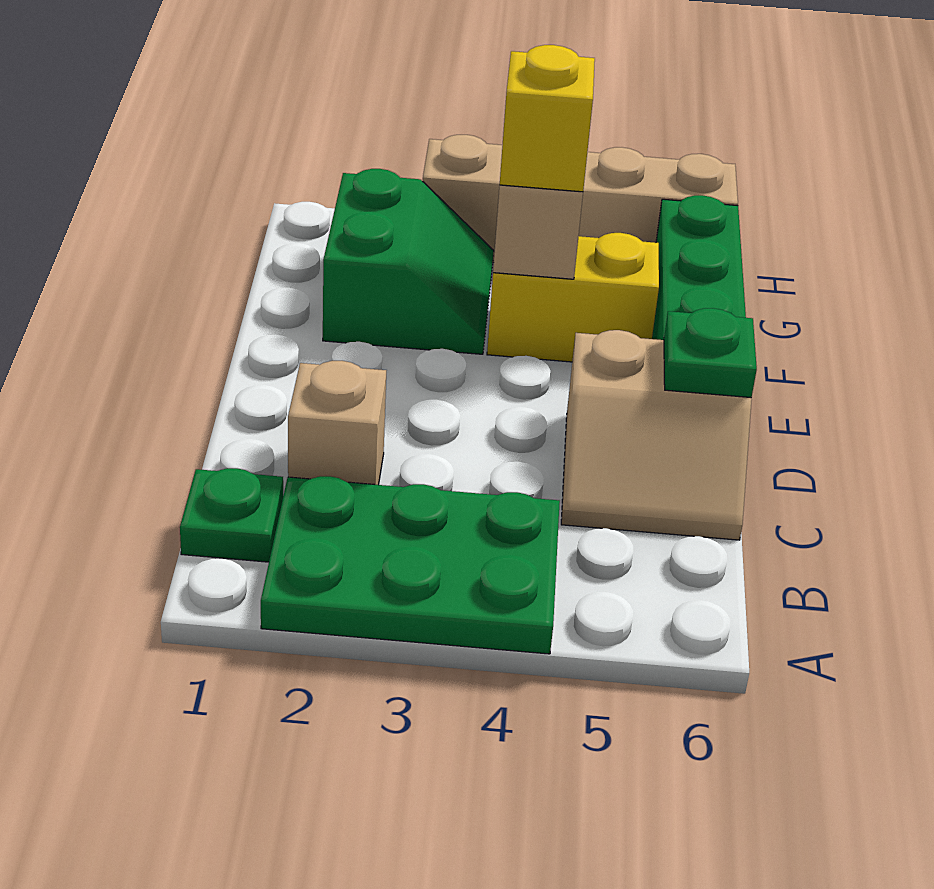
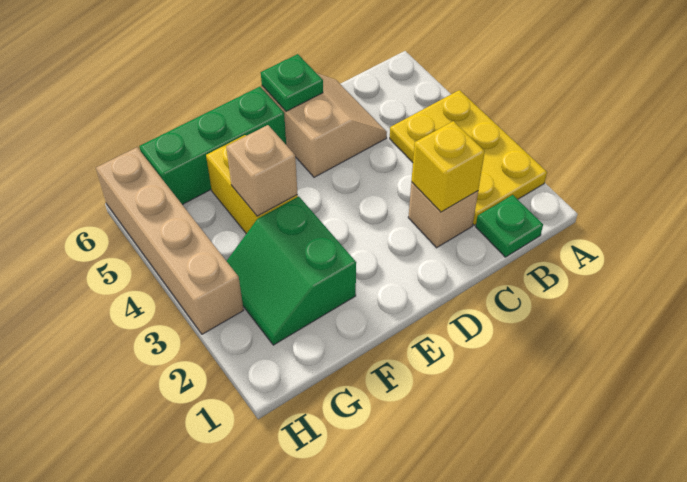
green plate A2:B4 level 1 -> yellow plate A2:B4 level 1
green slope F2:G3 level 1 top 2 -> green slope F2:G3 level 1 top F
yellow brick F4 level 3 -> yellow brick C2 level 2

